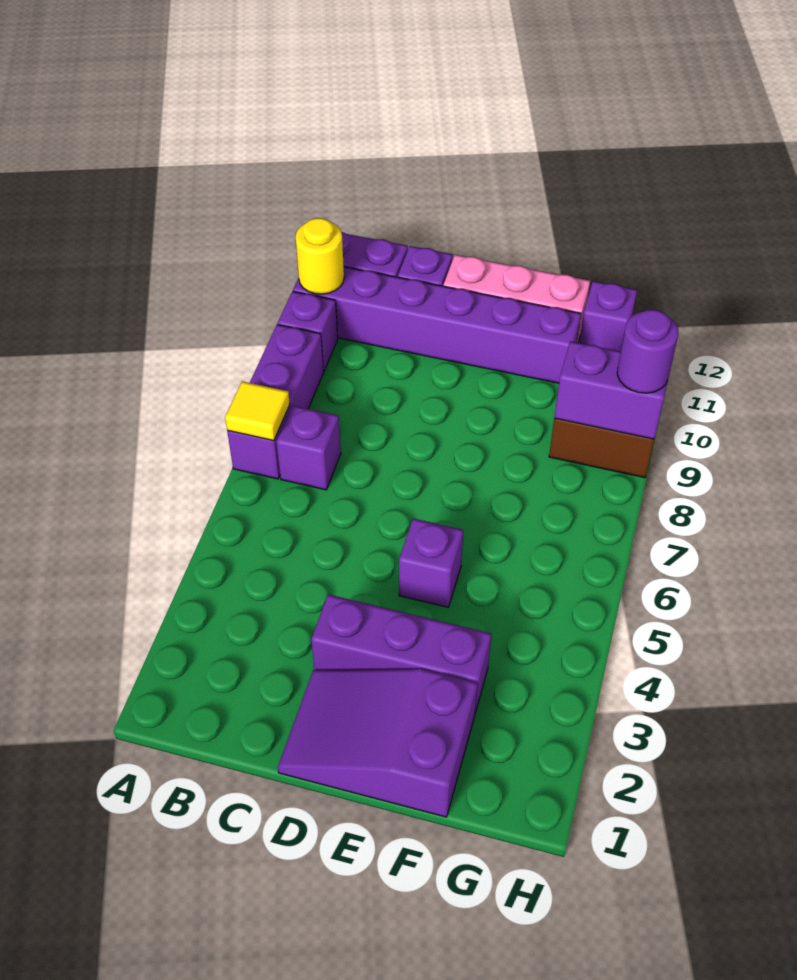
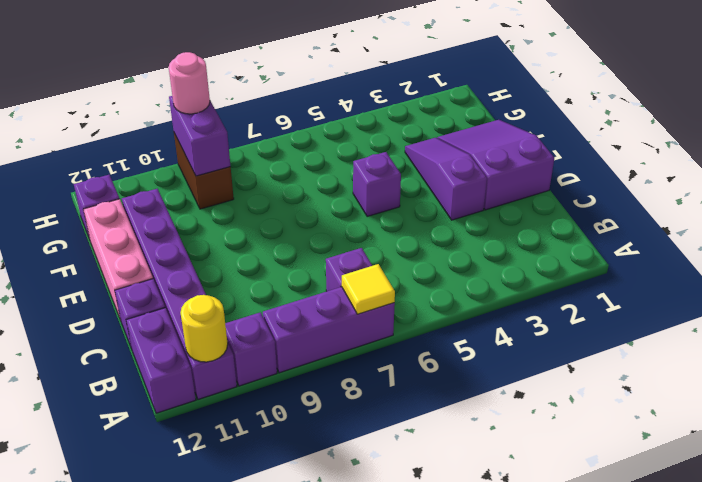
purple slope D1:F2 level 1 top F -> purple slope D1:F2 level 1 top D
purple brick D3:F3 level 1 -> purple slope D3:F3 level 1 top D
purple round brick H9 level 3 -> pink round brick H9 level 3

